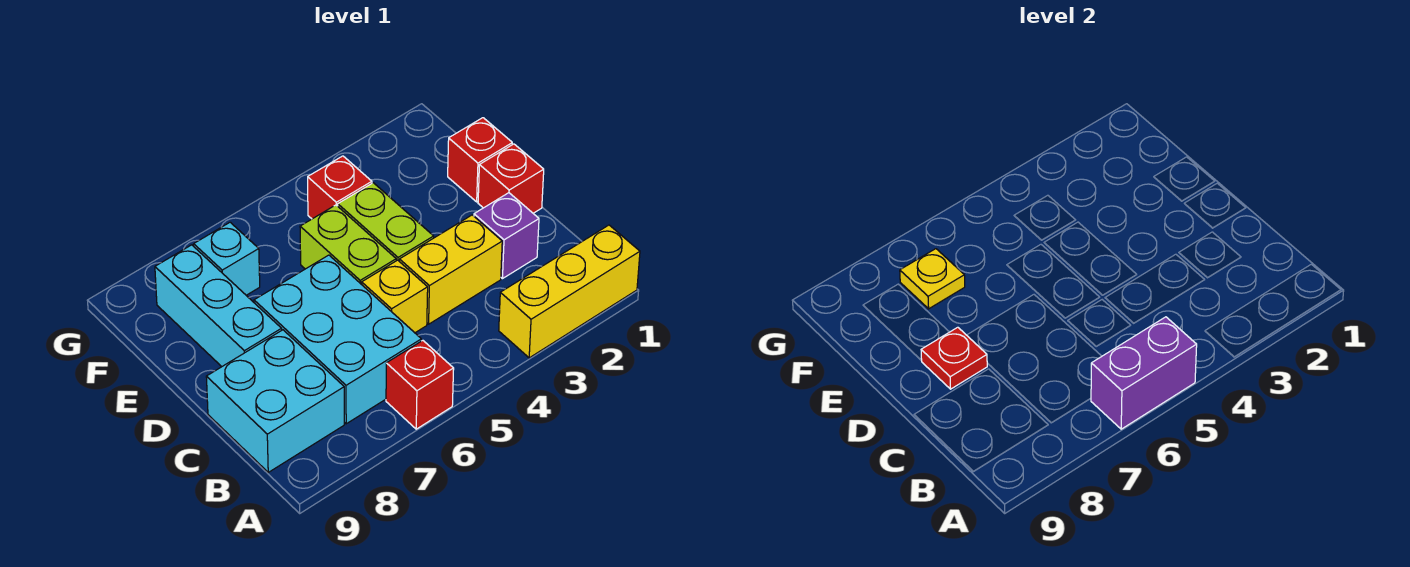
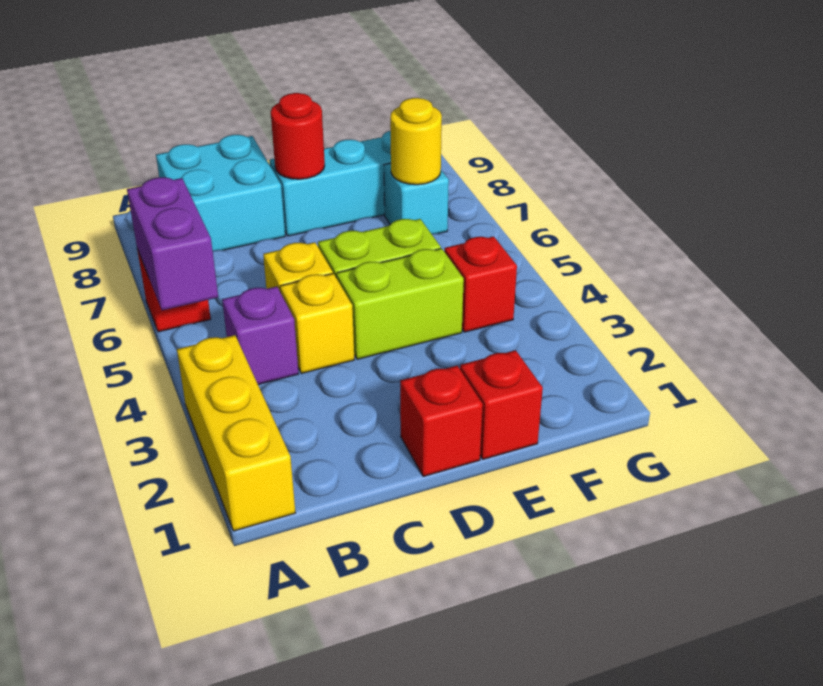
cyan brick B6:D7 level 1 -> none
purple brick C2 level 1 -> purple brick B4 level 1
yellow brick C3:C4 level 1 -> yellow brick C4 level 1
red plate D8 level 2 -> red round brick D8 level 2
yellow plate F7 level 2 -> yellow round brick F7 level 2

